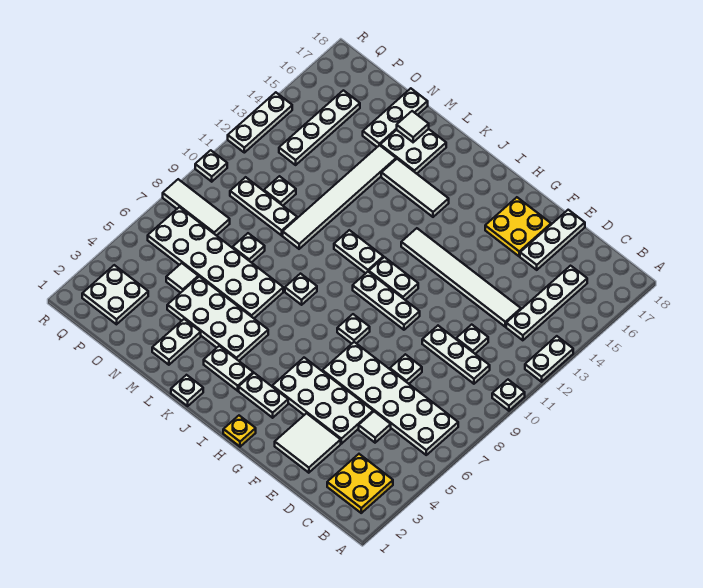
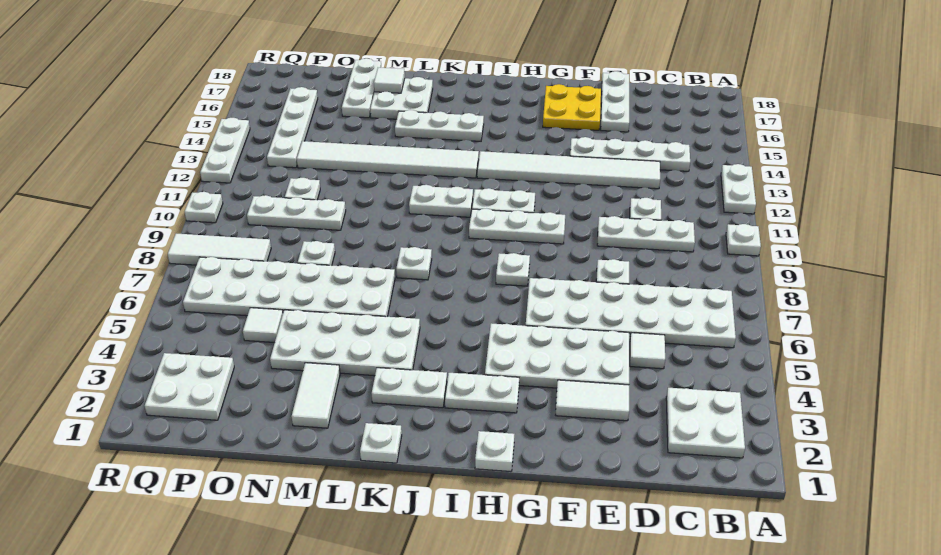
yellow plate B2:C3 level 1 -> white plate B2:C3 level 1
white plate C13:C16 level 1 -> white plate C14:F14 level 1
white tile E2:F3 level 1 -> white tile E3:F3 level 1
yellow plate H1 level 1 -> white plate H1 level 1
white tile J15:L15 level 1 -> white plate J15:L15 level 1
white plate M2:M3 level 1 -> white tile M2:M3 level 1
white tile M10:M15 level 1 -> white tile J13:O13 level 1

